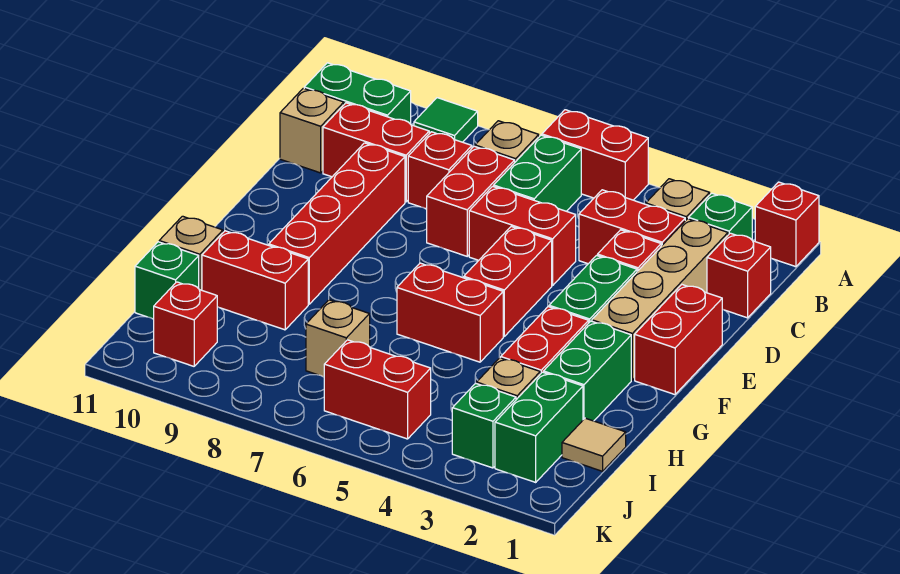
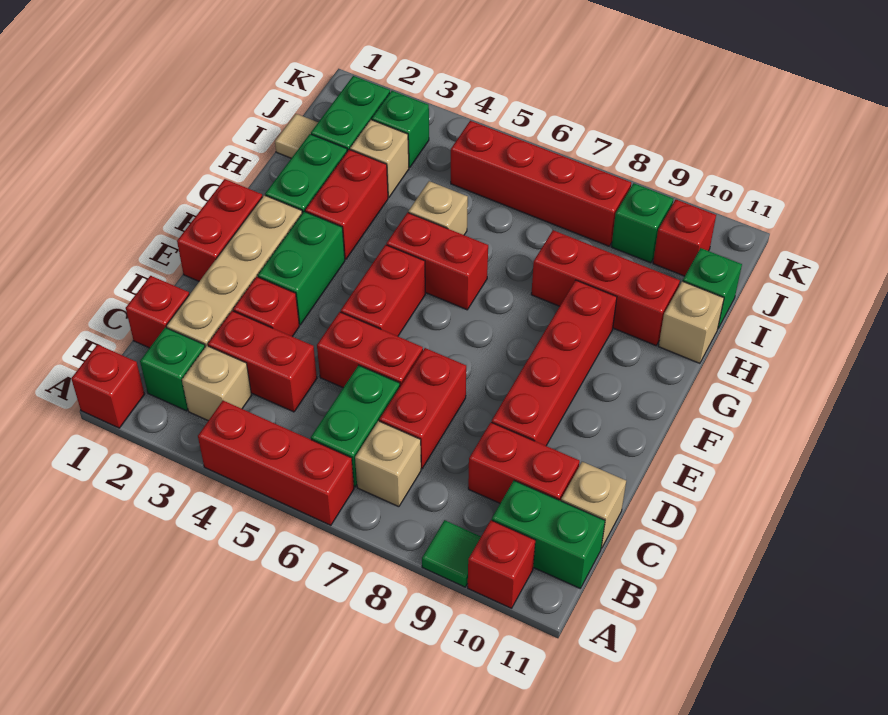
red brick A5:A6 level 1 -> red brick A4:A6 level 1
red brick C8 level 1 -> red brick A10 level 1
red brick H9:H10 level 1 -> red brick H8:H10 level 1
tan brick I7 level 1 -> tan brick H5 level 1
red brick J5:J6 level 1 -> red brick J5:J8 level 1
none -> green brick J9 level 1

